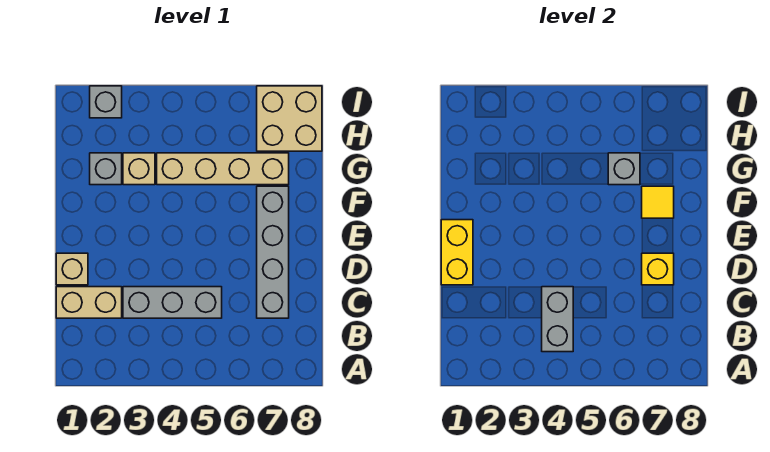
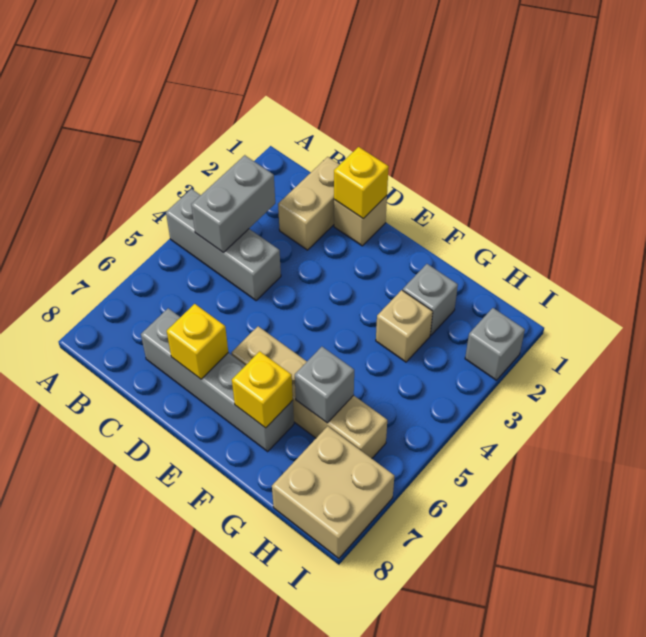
grey brick B4:C4 level 2 -> grey brick B3:B4 level 2
grey brick C3:C5 level 1 -> grey brick A4:C4 level 1
yellow brick D1:E1 level 2 -> yellow brick D1 level 2
yellow tile F7 level 2 -> yellow brick F7 level 2
tan brick G4:G7 level 1 -> tan brick E6:H6 level 1

